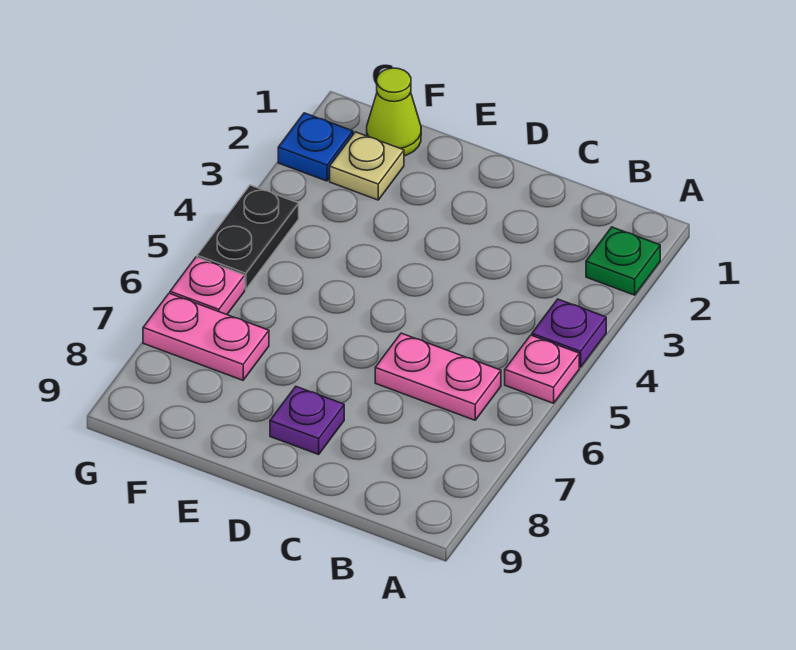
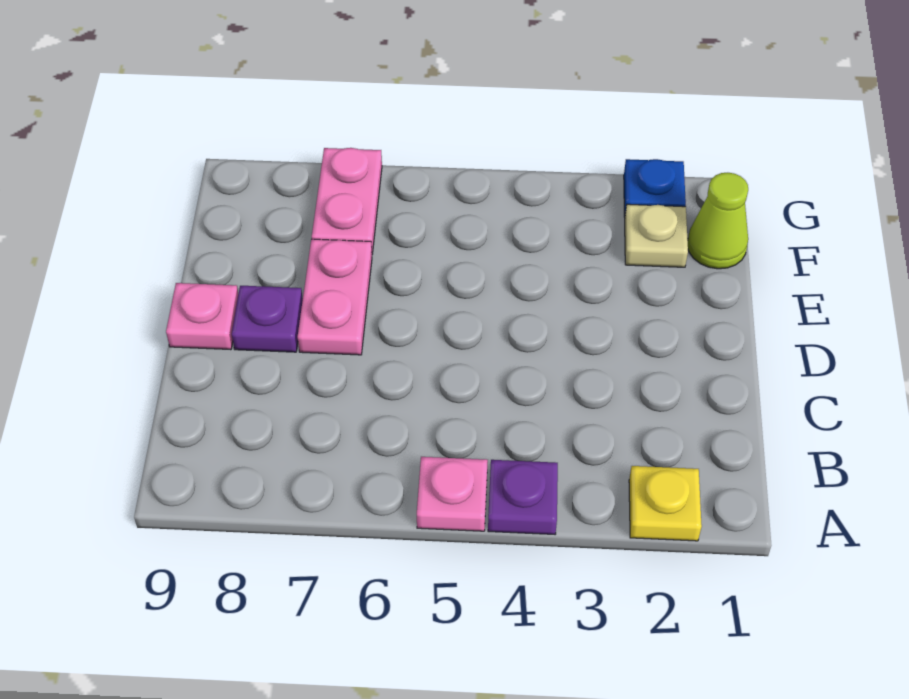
green plate A2 level 1 -> yellow plate A2 level 1
pink plate B6:C6 level 1 -> pink plate D7:E7 level 1
black plate G4:G5 level 1 -> none
pink plate G6 level 1 -> pink plate D9 level 1

